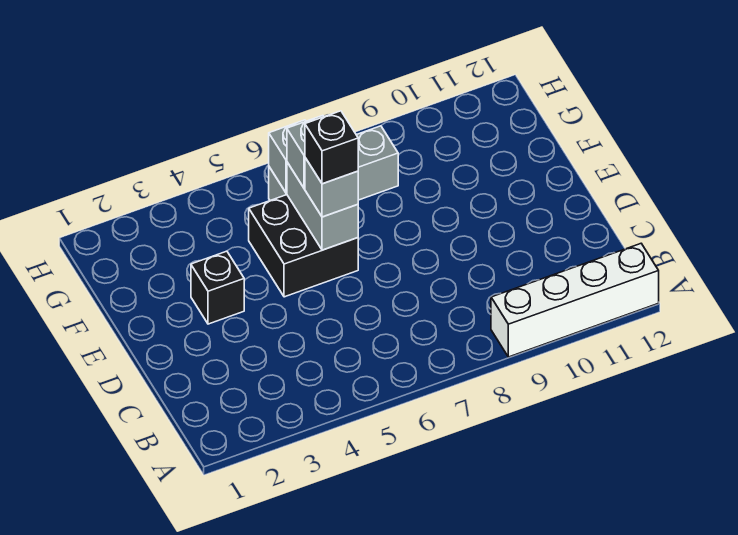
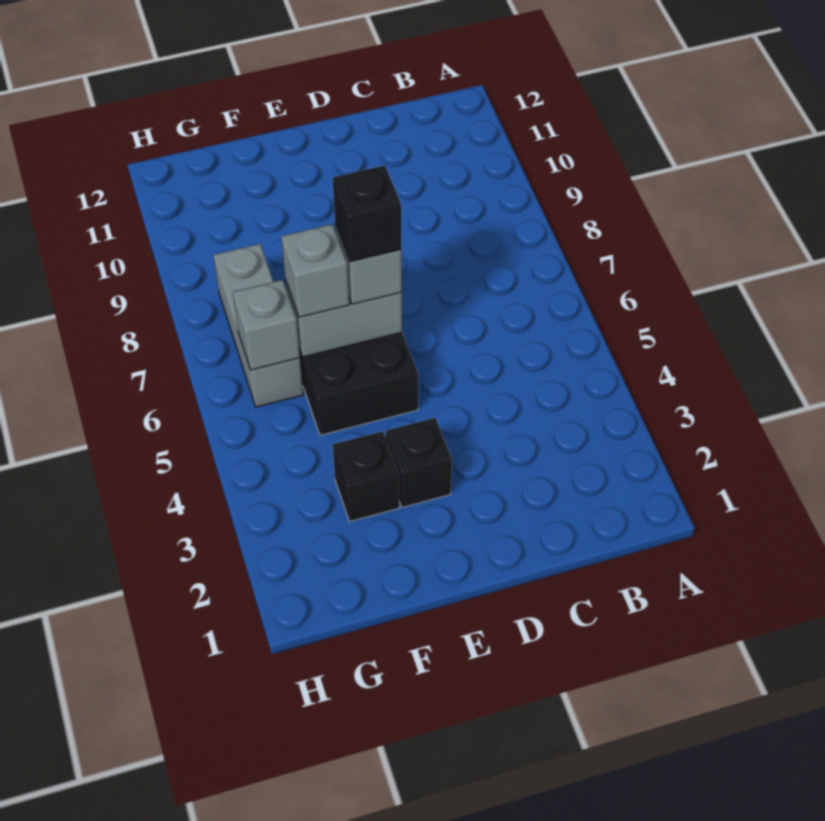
white brick A9:A12 level 1 -> none
none -> black brick F3 level 1

